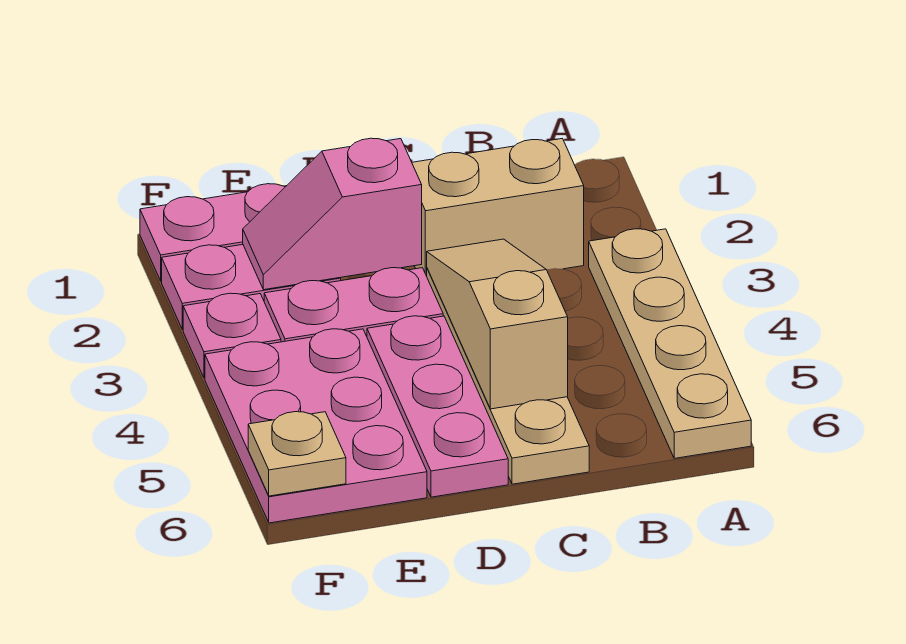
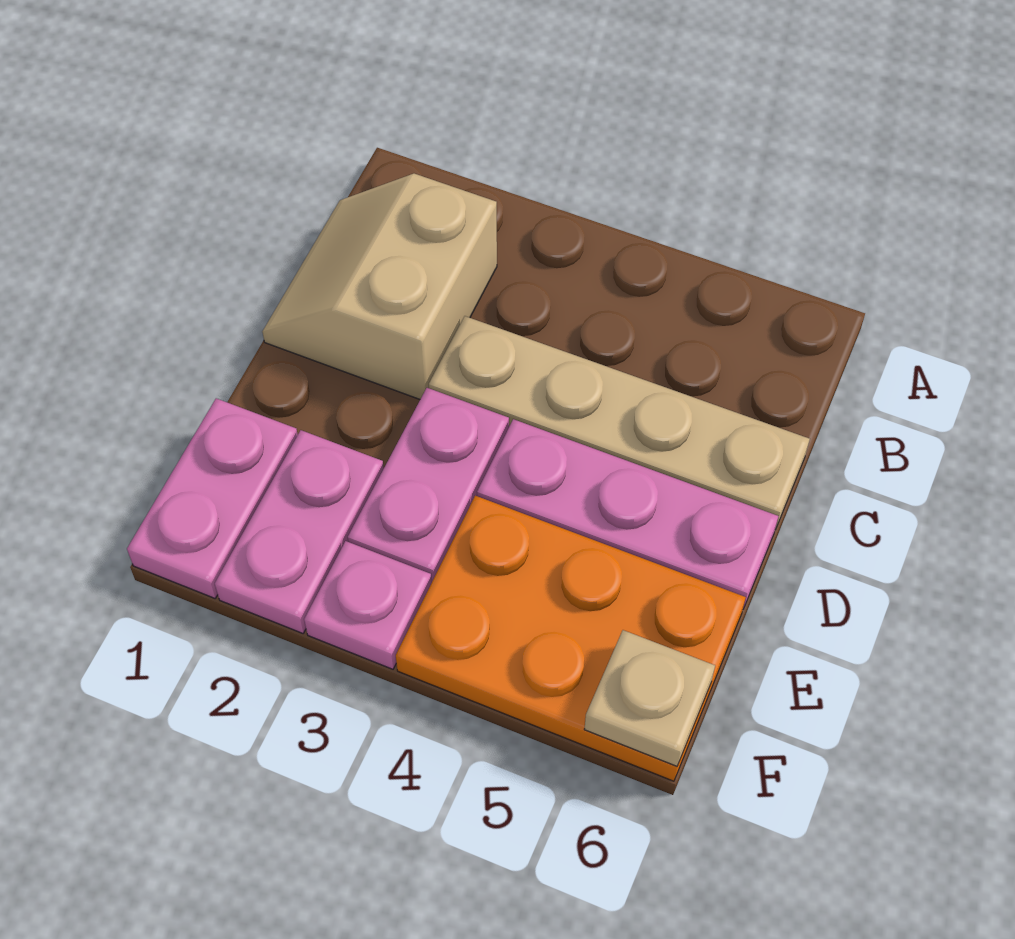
tan plate A3:A6 level 1 -> none
tan slope C3:C5 level 2 top 5 -> none
pink slope D2:E2 level 2 top D -> none
pink plate E4:F6 level 1 -> orange plate E4:F6 level 1

